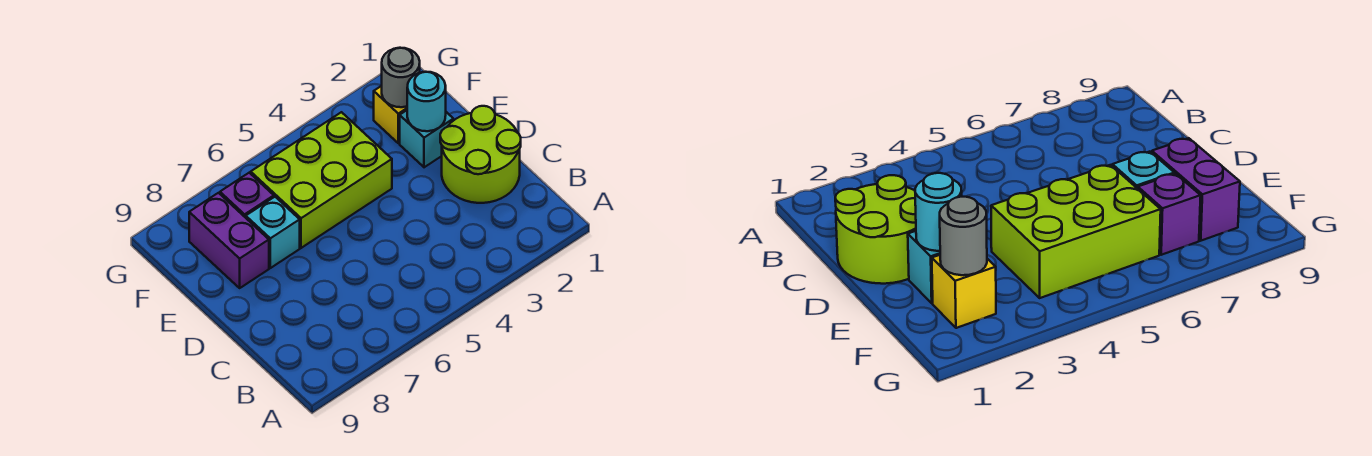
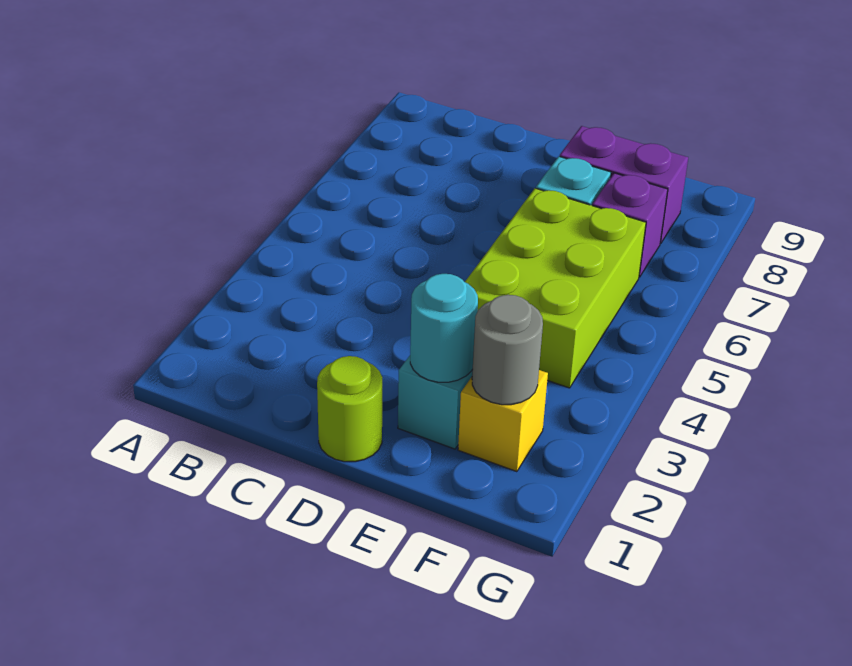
lime round brick C1:D2 level 1 -> lime round brick D1 level 1

